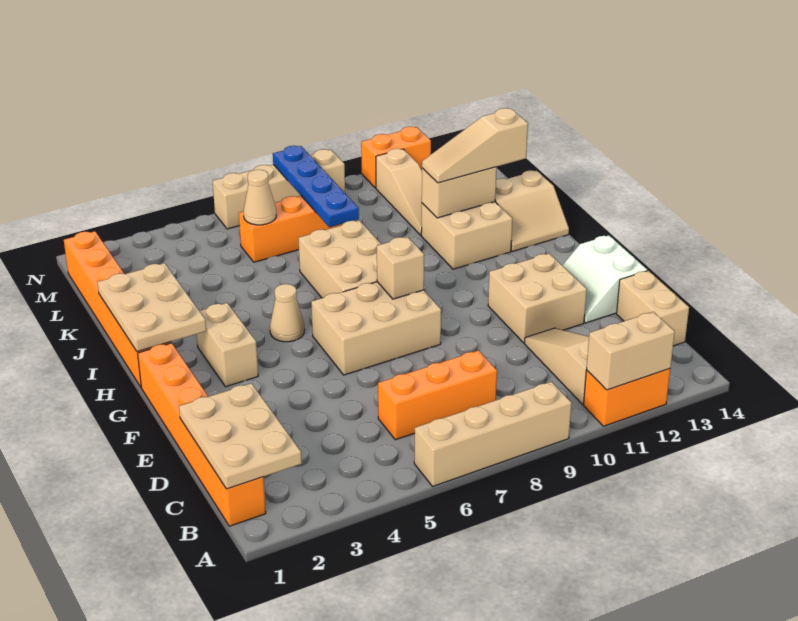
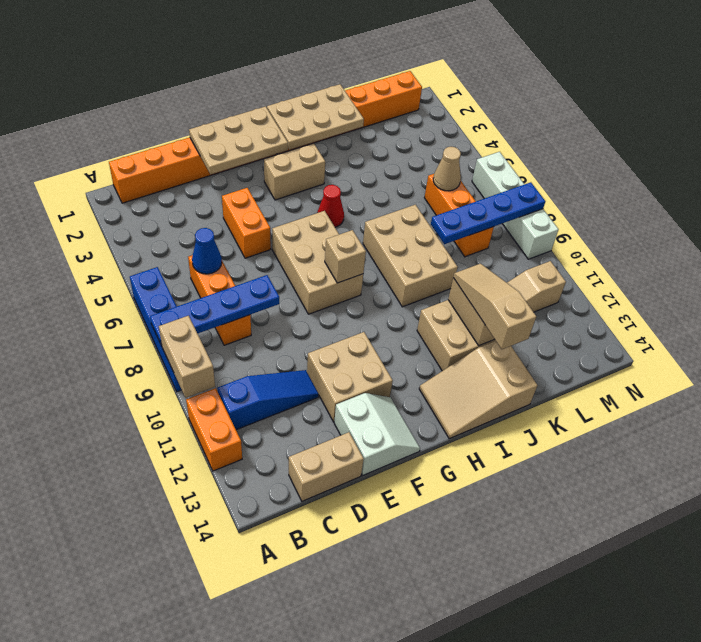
tan brick A6:A9 level 1 -> blue brick A6:A9 level 1
none -> blue plate A8:D8 level 2
tan brick A11:A12 level 2 -> tan brick A9:A10 level 2
tan plate B1:D2 level 2 -> tan plate E1:G2 level 2
tan slope B11:D11 level 1 top B -> blue slope B11:D11 level 1 top B
none -> blue cone C6 level 2
white slope E13:F14 level 1 top 14 -> white slope E13:F14 level 1 top E
tan cone H5 level 1 -> red cone H5 level 1
tan brick H7:J8 level 1 -> tan brick I7:J9 level 1
tan slope I13:J14 level 1 top J -> tan slope H13:J14 level 1 top J
tan brick N6:N9 level 1 -> white brick N6:N9 level 1
orange brick N11:N12 level 1 -> orange brick E4:E5 level 1

